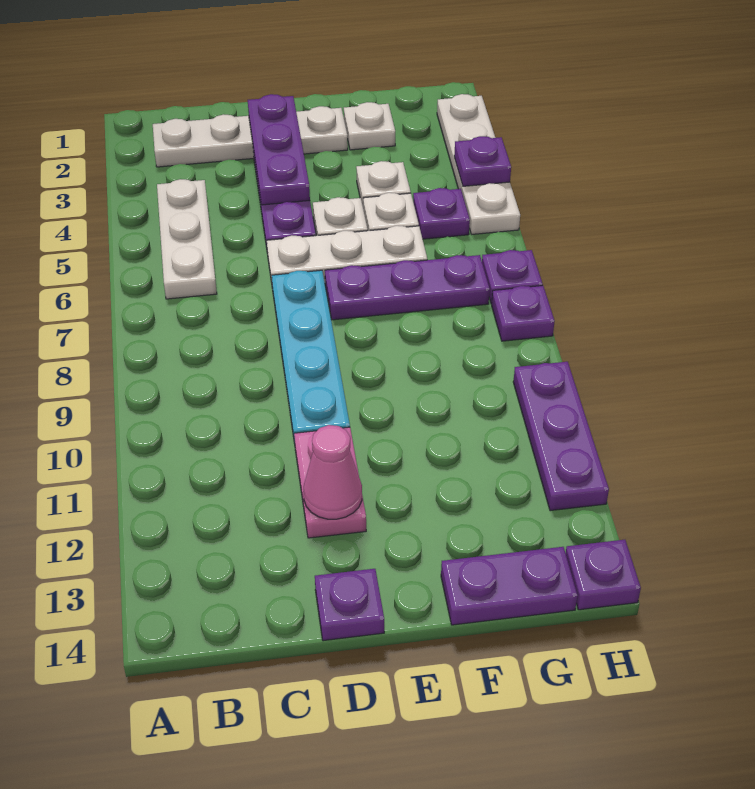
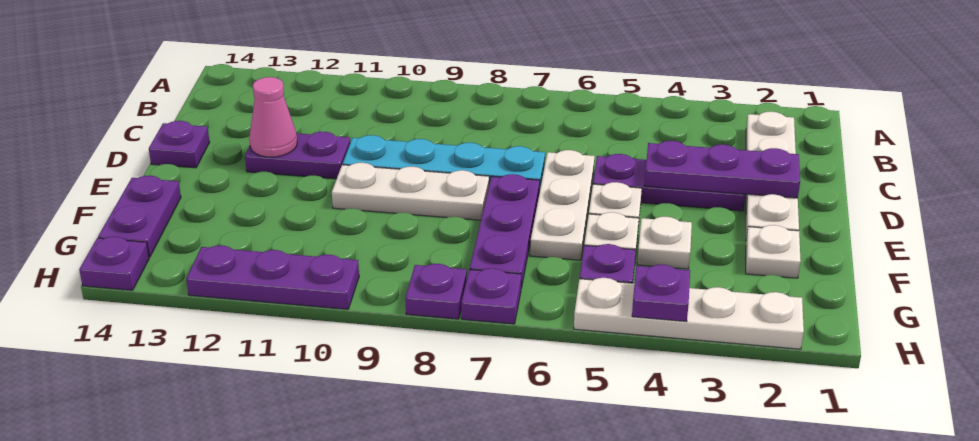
white plate B4:B6 level 1 -> white plate E8:E10 level 1
pink plate D11:D12 level 1 -> purple plate D11:D12 level 1

